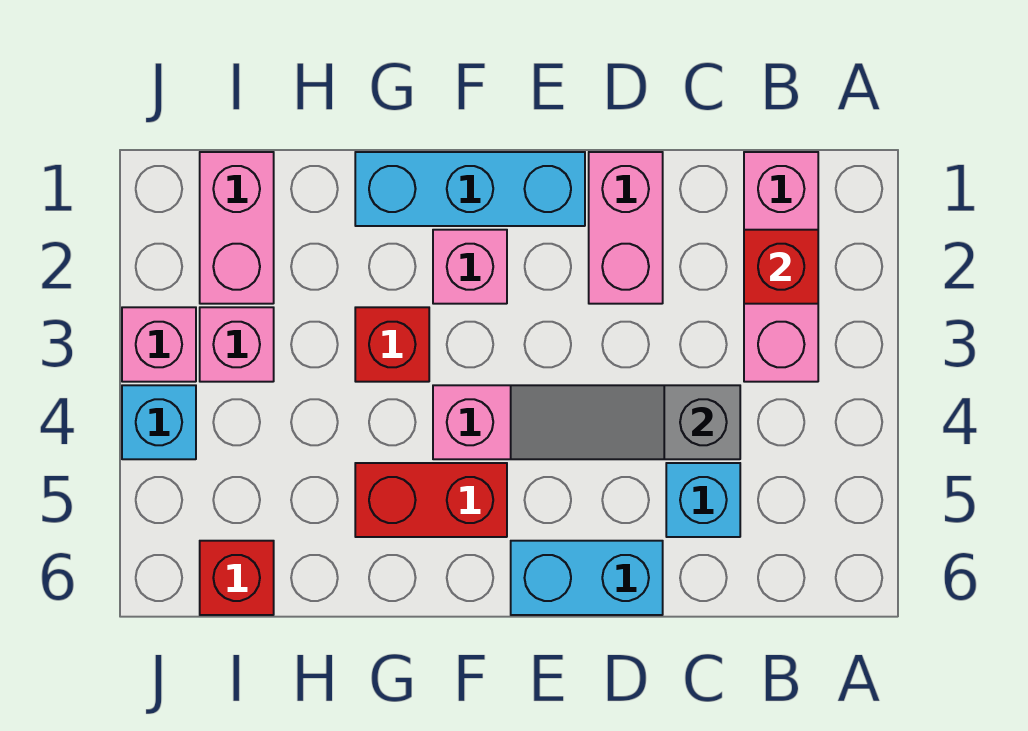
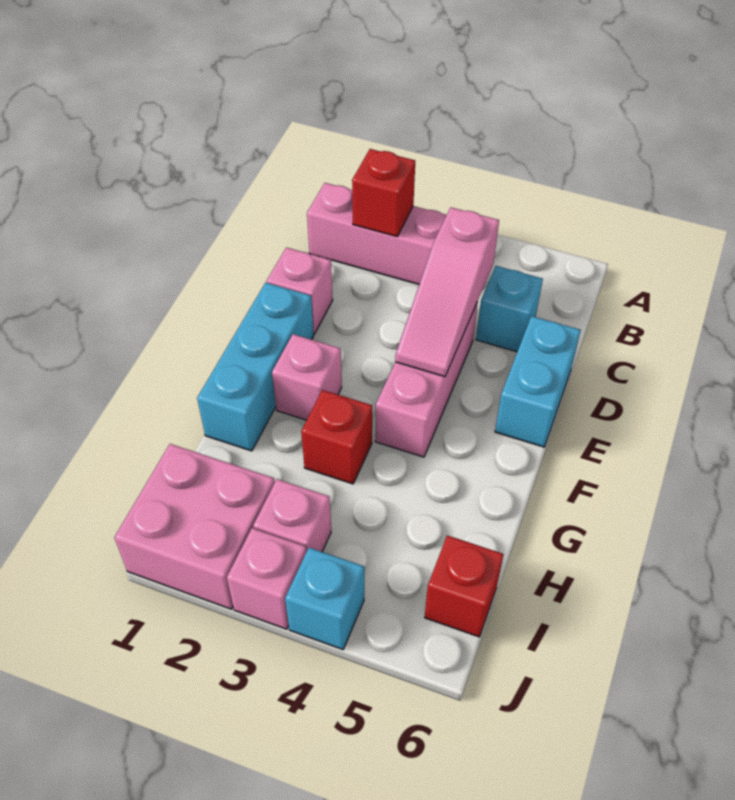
grey slope C4:E4 level 2 top C -> pink slope C4:E4 level 2 top C
pink brick D1:D2 level 1 -> pink brick D1 level 1
red brick F5:G5 level 1 -> none
pink brick I1:I2 level 1 -> pink brick I1:J2 level 1

